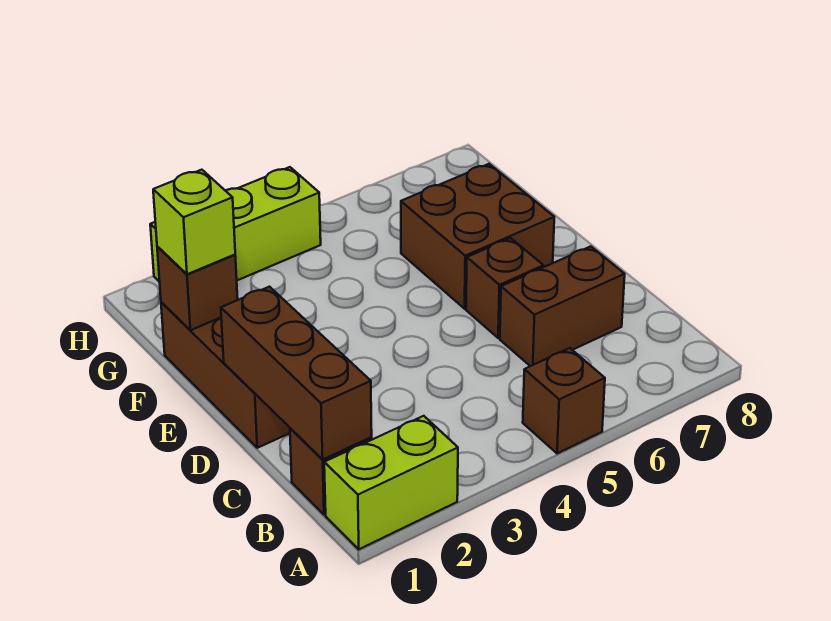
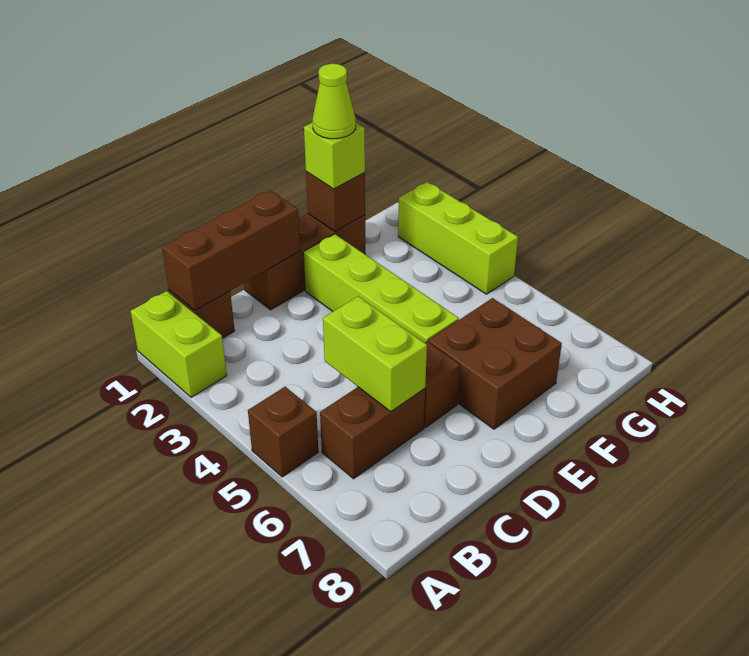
none -> lime brick C5:C6 level 2
brown brick C6:C7 level 1 -> brown brick B6:C6 level 1
none -> lime brick E2:E5 level 1
none -> lime cone F1 level 4

